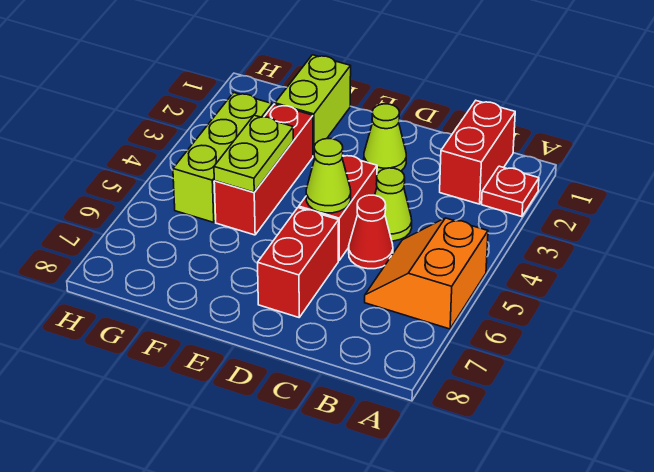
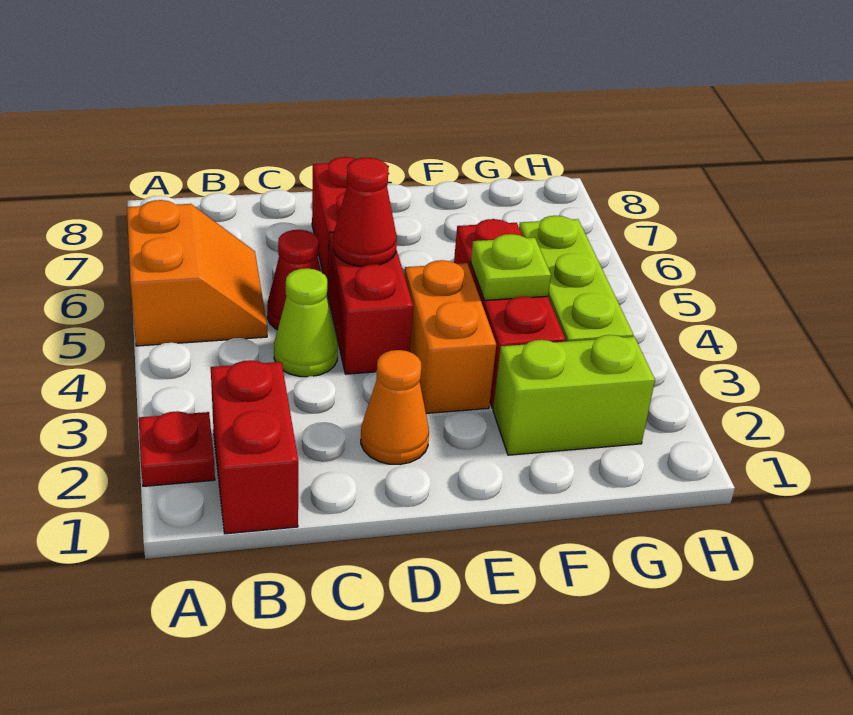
lime cone D2 level 1 -> orange cone D2 level 1
lime cone D5 level 2 -> red cone D5 level 2
none -> orange brick E3:E4 level 1
lime brick F1:F2 level 1 -> lime brick F2:G2 level 1
lime plate F4:F5 level 2 -> lime plate F4 level 2

